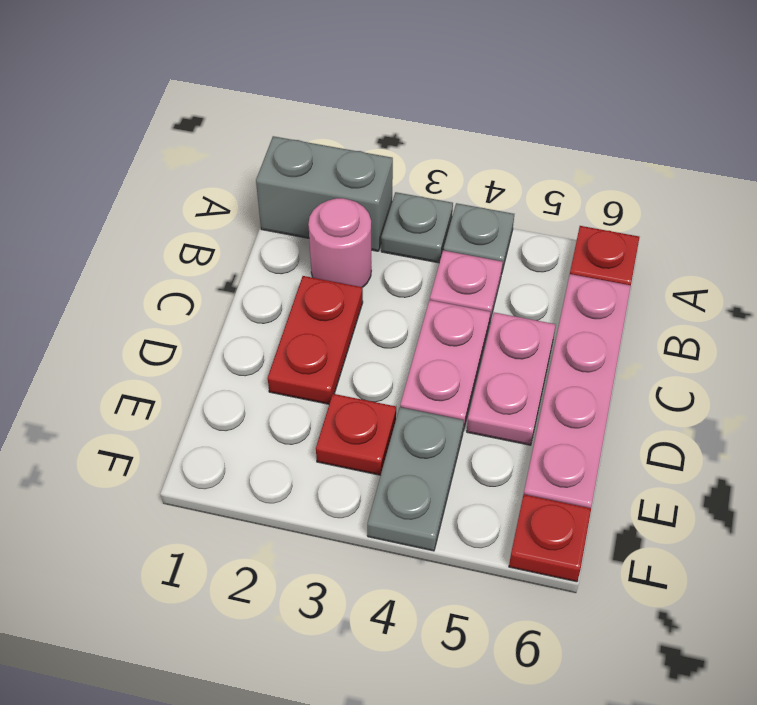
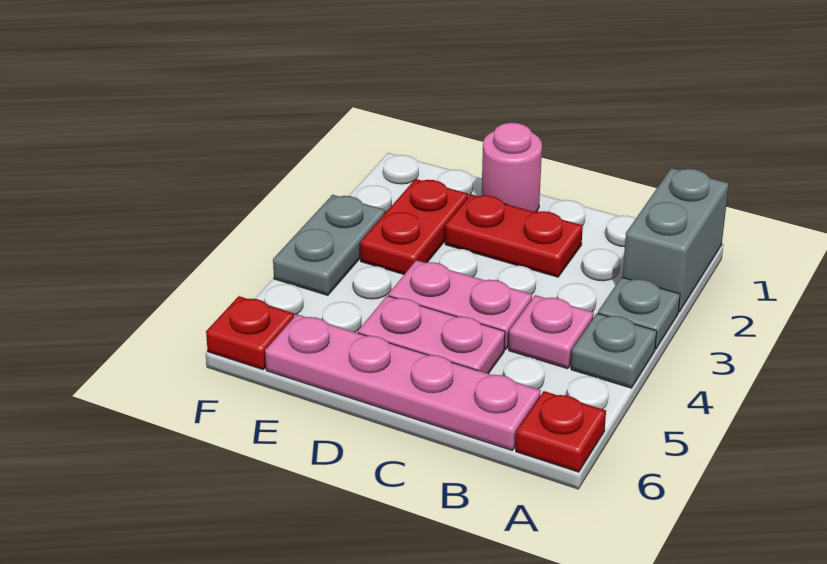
pink round brick B2 level 1 -> pink round brick D1 level 1
red plate E3 level 1 -> red plate E2:E3 level 1
grey plate E4:F4 level 1 -> grey plate F3:F4 level 1

